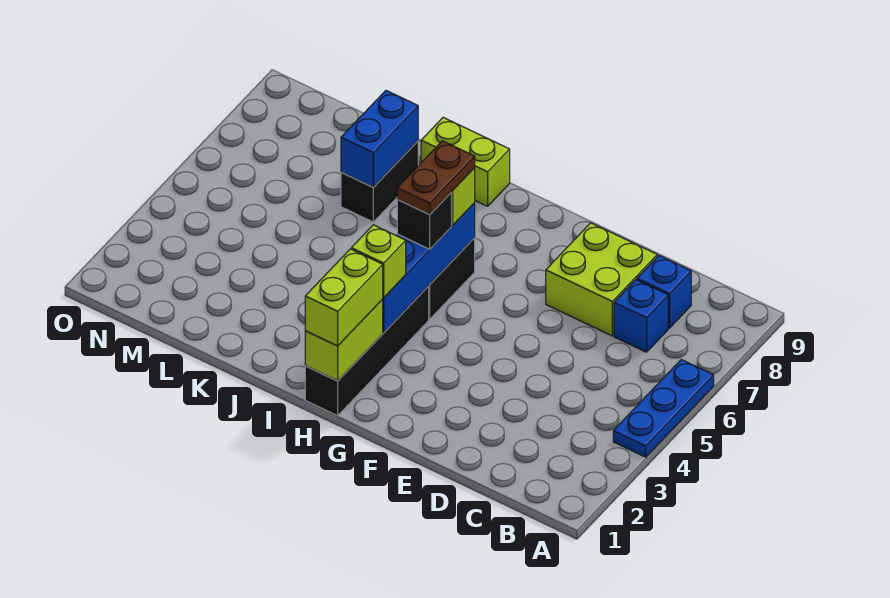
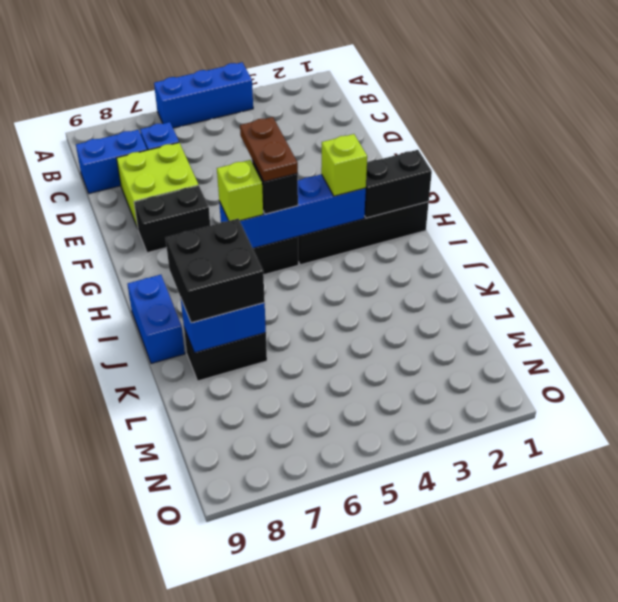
blue plate A4:A6 level 1 -> blue brick A4:A6 level 1
blue brick C8 level 1 -> blue brick C8:C9 level 1
none -> black brick F7:F8 level 1
lime brick H1:H2 level 2 -> black brick H1:H2 level 2
lime brick H1:H2 level 3 -> none
brown plate H5:H6 level 4 -> brown plate G5:H5 level 4
lime brick I9:J9 level 1 -> blue brick I9:J9 level 1
none -> black brick J7:K8 level 3

